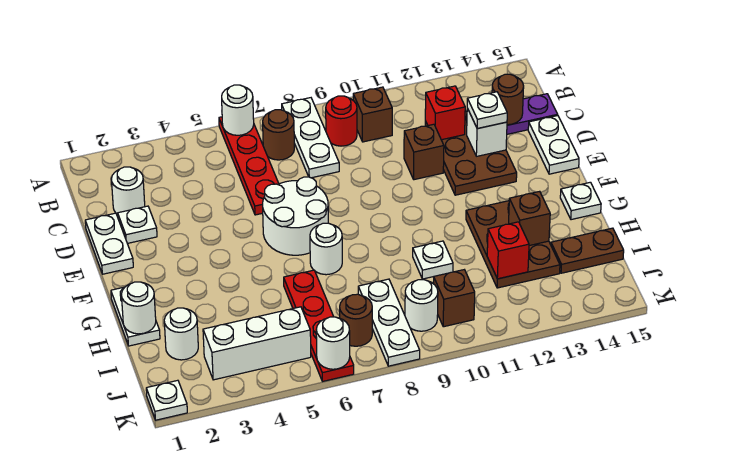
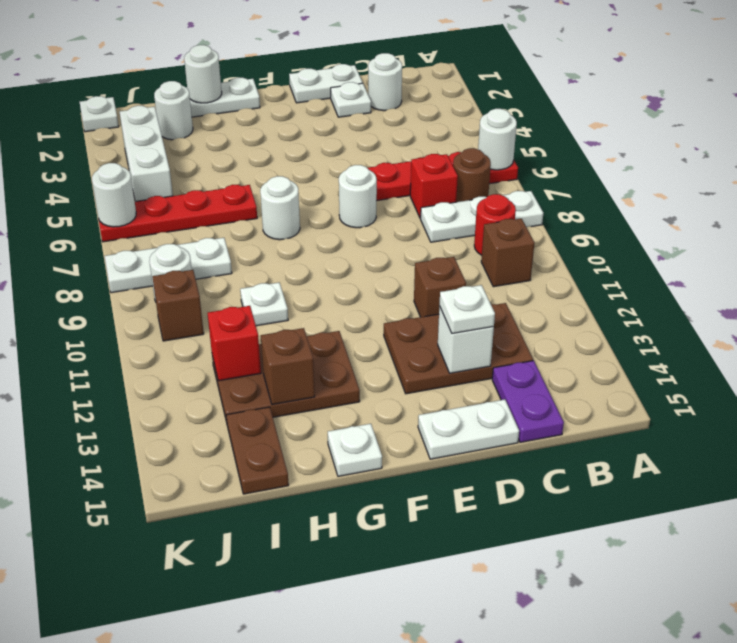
red brick C12 level 2 -> red brick C7 level 1
brown round brick C14 level 2 -> none
white round brick E6:F7 level 1 -> white round brick E7 level 1
brown round brick J7 level 1 -> none

